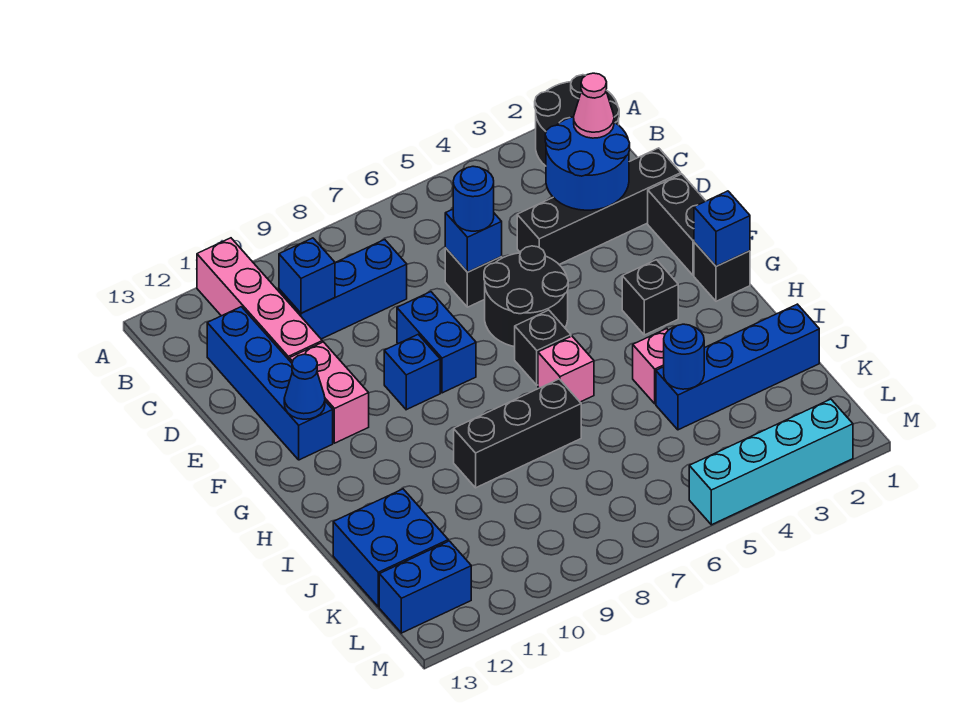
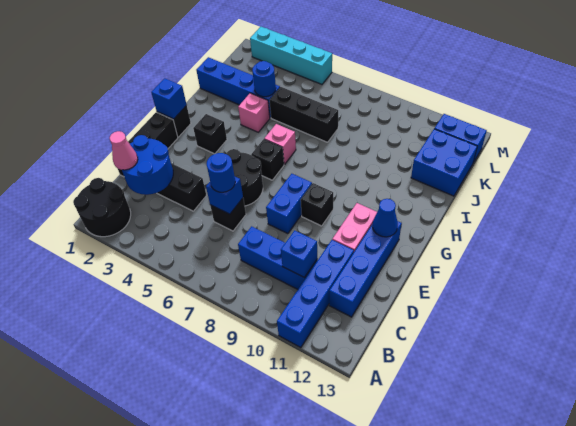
pink brick A11:D11 level 1 -> blue brick A11:D11 level 1
blue brick F9 level 1 -> black brick F9 level 1
black brick I7:I9 level 1 -> black brick J5:J7 level 1

